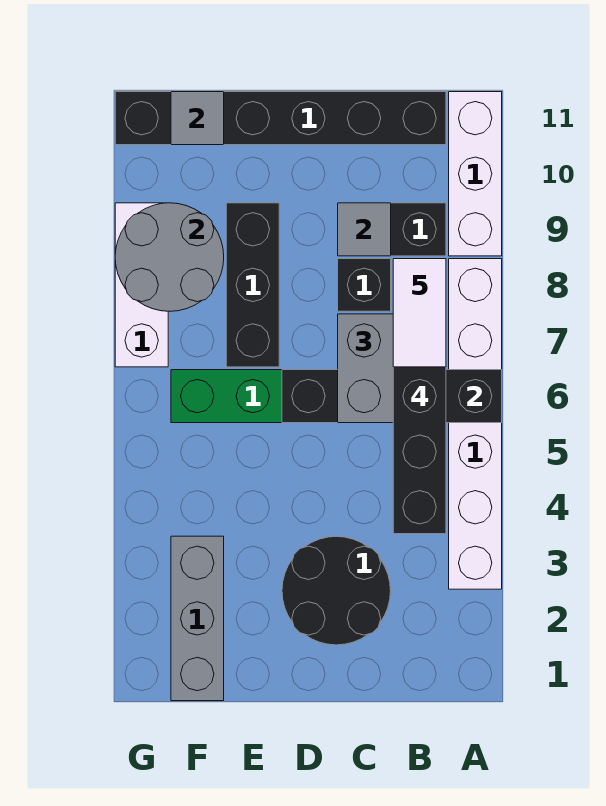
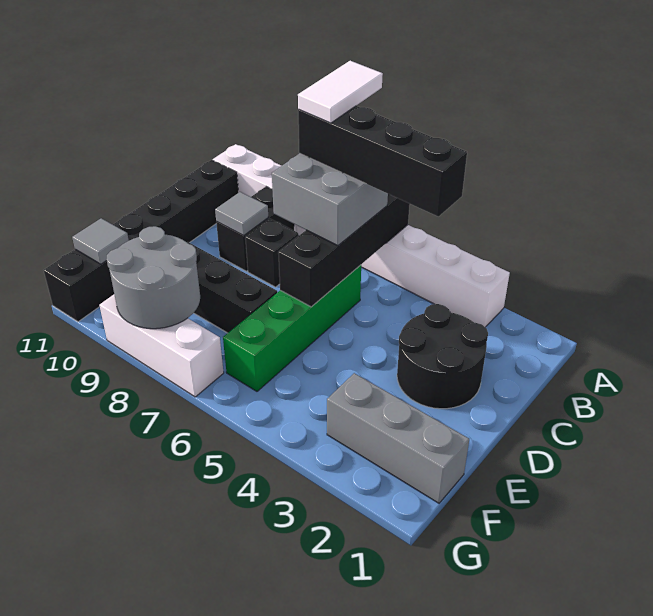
white tile B7:B8 level 5 -> white tile A7:B7 level 5

